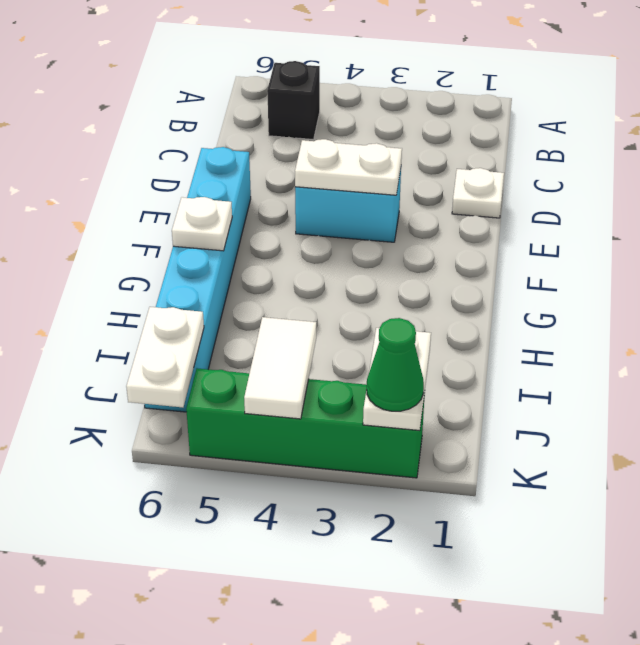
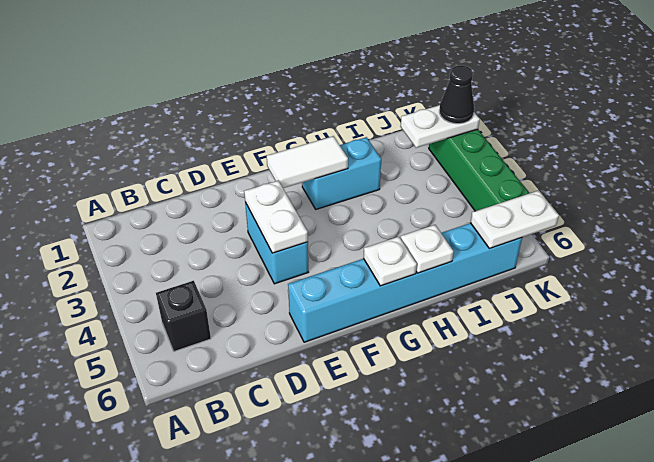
white plate D1 level 1 -> white plate H6 level 2
none -> cyan brick G2:H2 level 1
white tile J4:K4 level 2 -> white tile F2:G2 level 2
green cone K2 level 3 -> black cone K2 level 3

